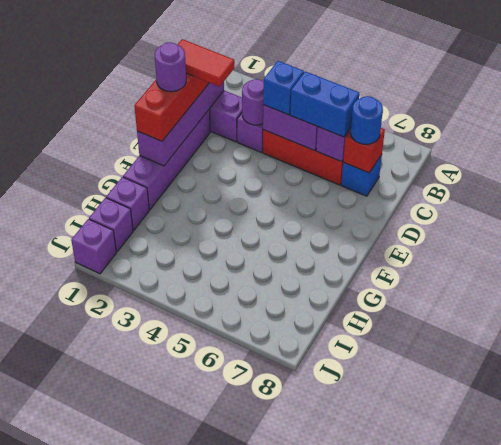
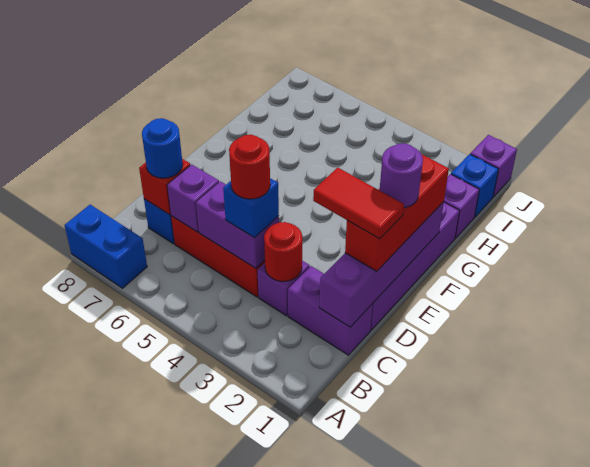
purple round brick C3 level 2 -> red round brick C3 level 2
none -> red round brick C4 level 4
blue brick C5:C6 level 3 -> blue brick A7:A8 level 1
purple brick I1 level 1 -> blue brick I1 level 1

